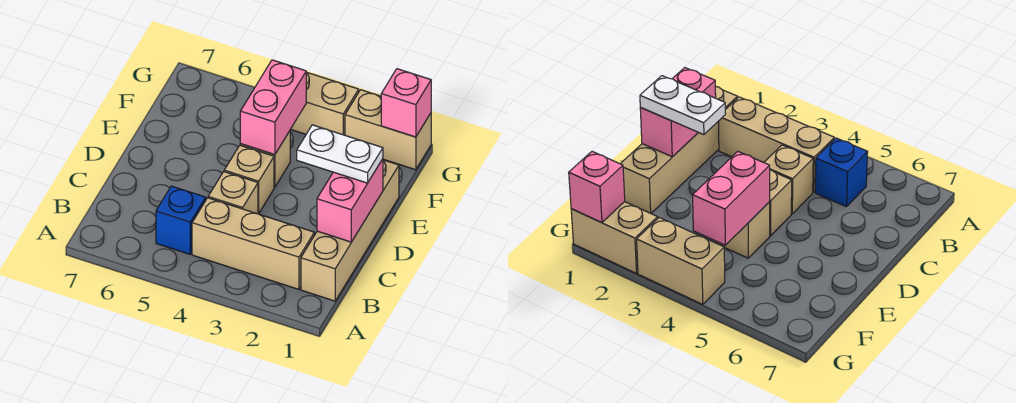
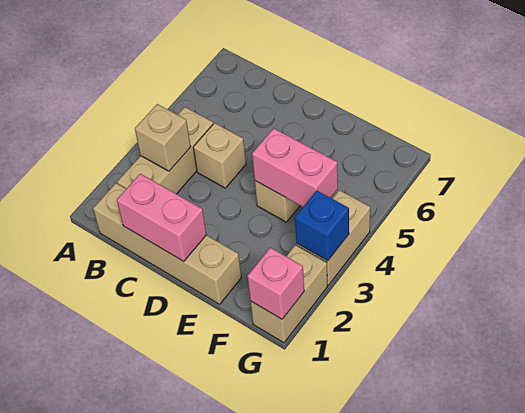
blue brick B5 level 1 -> blue brick G3 level 2
white plate D1:D2 level 3 -> none
tan brick D4 level 1 -> tan brick B3 level 2

